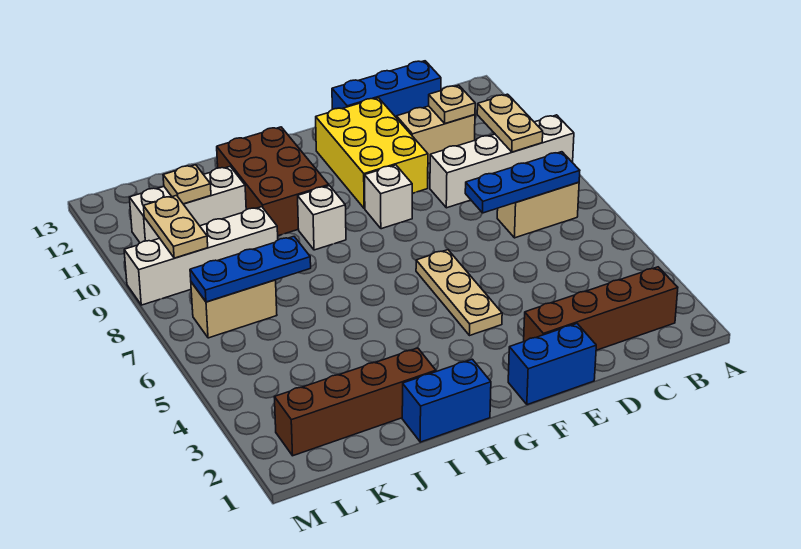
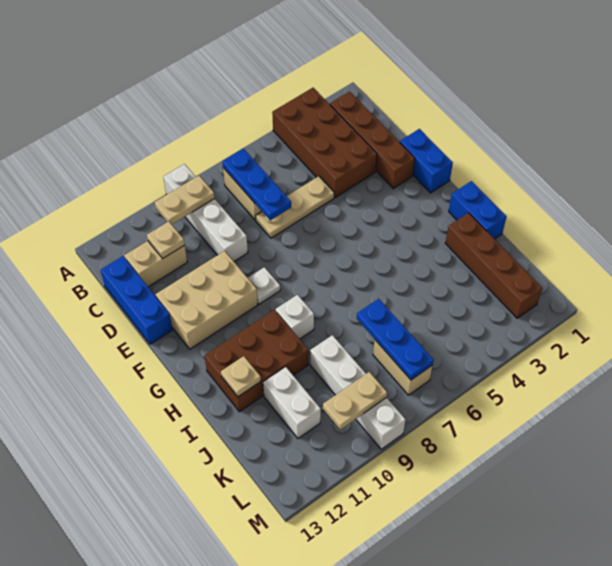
none -> brown brick A3:D4 level 1
tan brick C11:D11 level 1 -> tan brick C11:C12 level 1
yellow brick E10:F12 level 1 -> tan brick E10:F12 level 1
tan plate F4:F6 level 1 -> tan plate D5:D7 level 1
white brick F9 level 1 -> white plate F9 level 1
white brick J11:L11 level 1 -> white brick J11:K11 level 1
tan plate K11 level 2 -> tan plate I12 level 2

